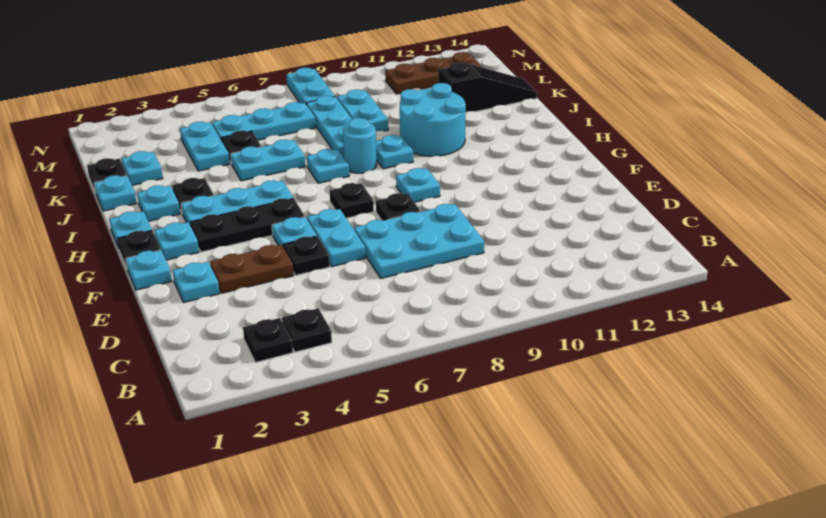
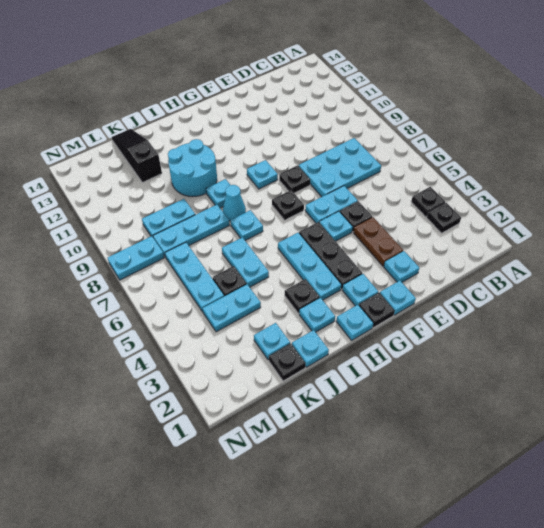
cyan plate D7:E9 level 1 -> cyan plate C7:E8 level 1
cyan round brick I8 level 1 -> cyan cone I8 level 1
brown plate M11:M13 level 1 -> none

